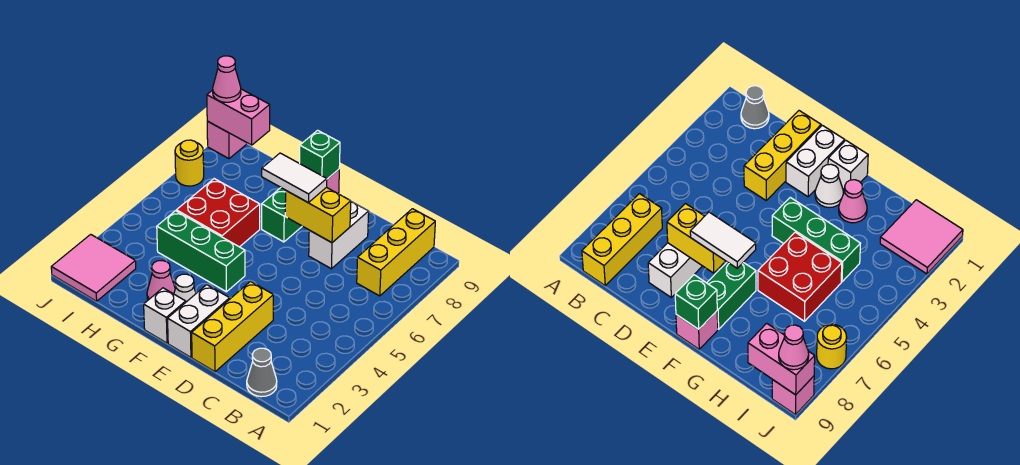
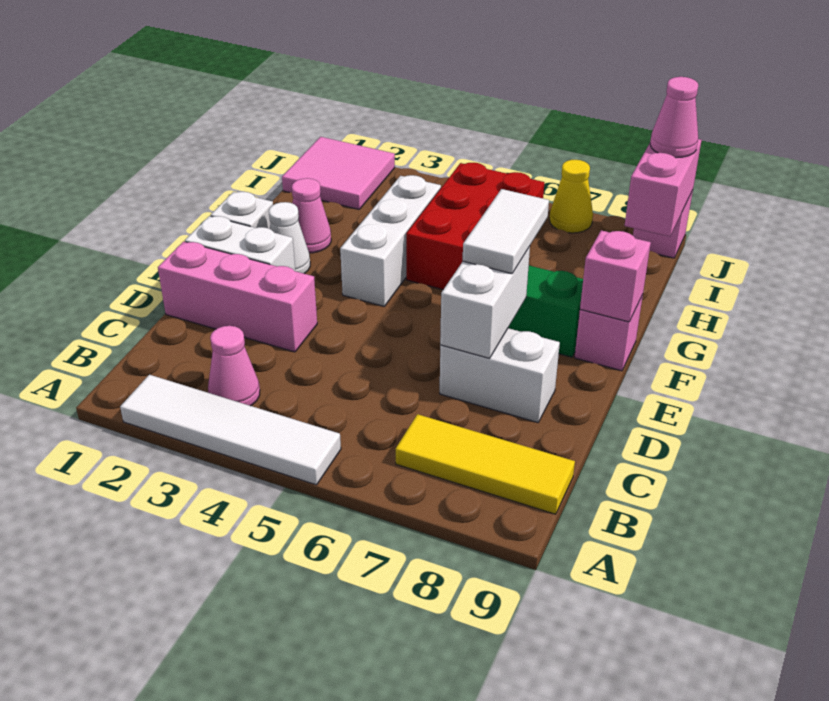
none -> white tile A2:A5 level 1
grey cone B1 level 1 -> none
none -> pink cone B3 level 1
yellow brick B7:B9 level 1 -> yellow tile B7:B9 level 1
yellow brick D1:D3 level 1 -> pink brick D1:D3 level 1
yellow brick D7:E7 level 2 -> white brick D7:E7 level 2
green brick F4:H4 level 1 -> white brick F4:H4 level 1
green brick F9 level 2 -> pink brick F9 level 2
red brick G5:H6 level 1 -> red brick G5:I6 level 1
yellow round brick J7 level 1 -> yellow cone J7 level 1

